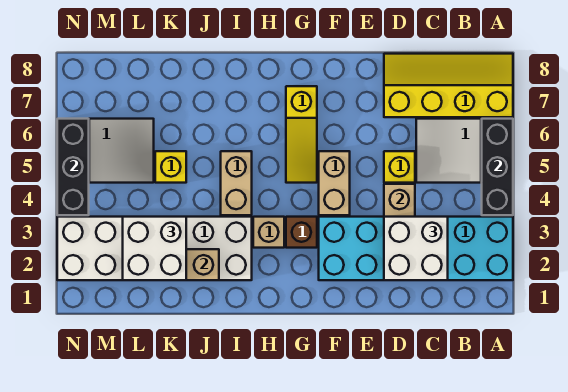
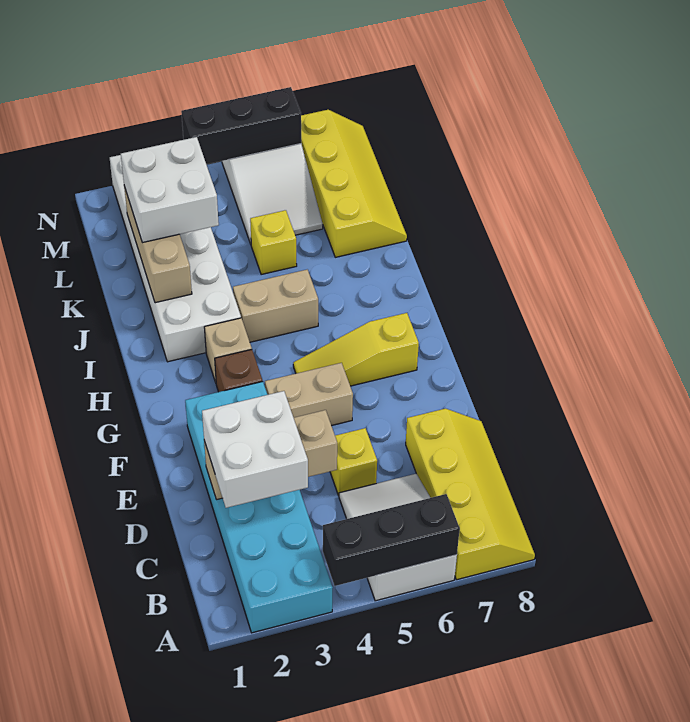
none -> yellow slope K7:N8 level 1 top 7

